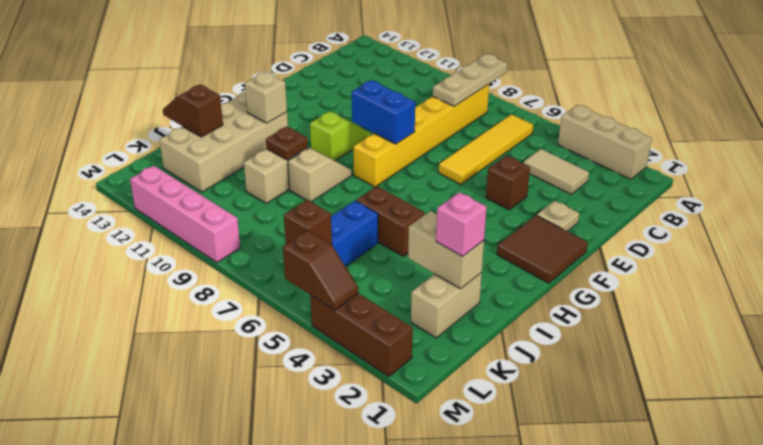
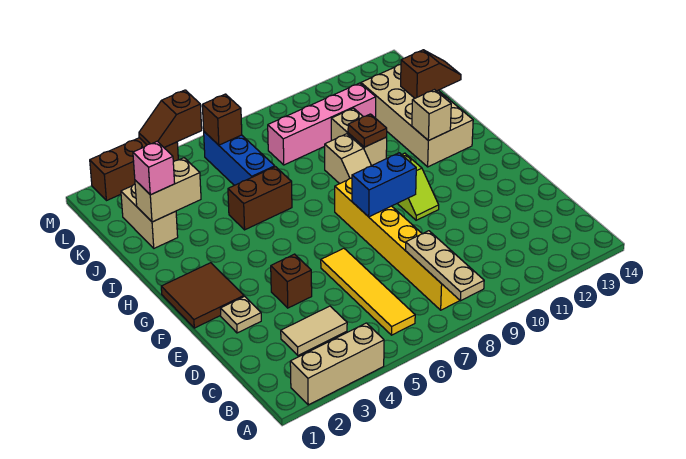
pink brick M9:M12 level 1 -> pink brick K8:K11 level 1

